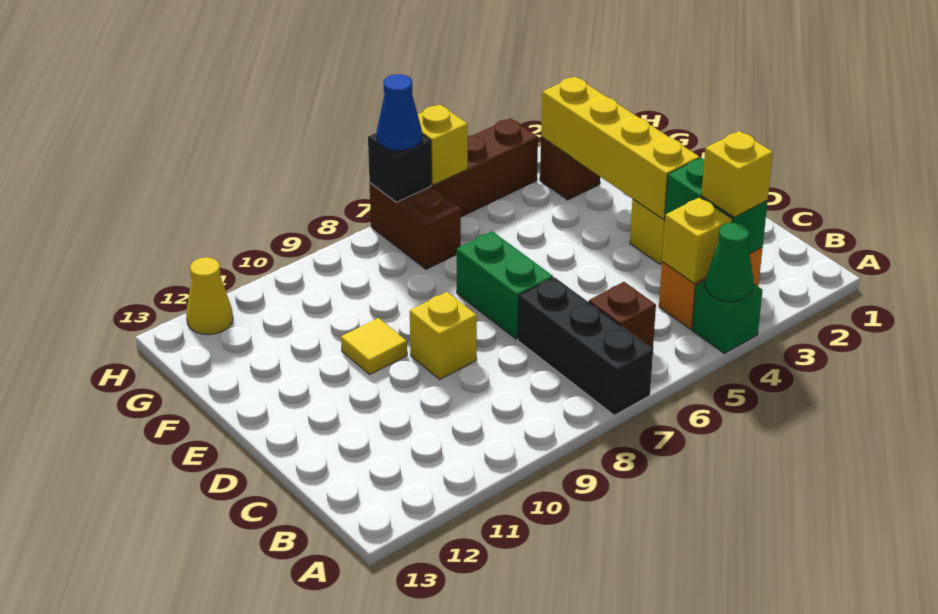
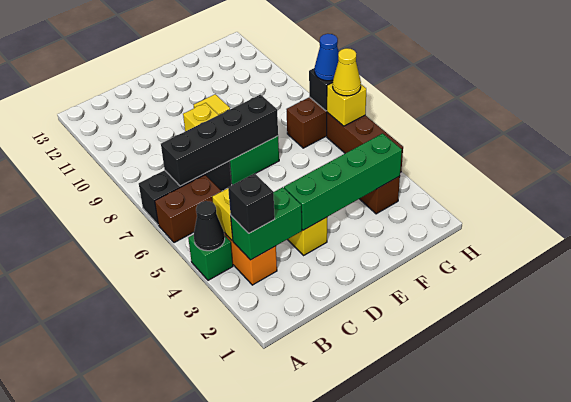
green cone A4 level 2 -> black cone A4 level 2
yellow brick B3 level 3 -> black brick B3 level 3
brown brick B6 level 1 -> brown brick A6:B6 level 1
none -> black brick B7:E7 level 2
yellow brick D3:G3 level 2 -> green brick D3:G3 level 2
yellow cone H12 level 1 -> yellow cone H6 level 3

